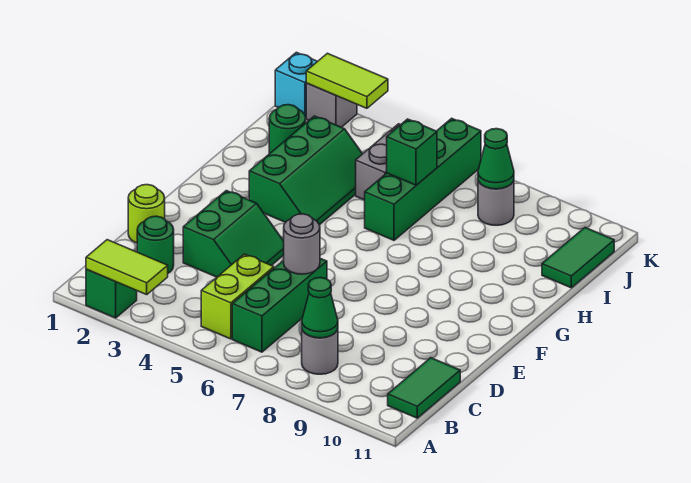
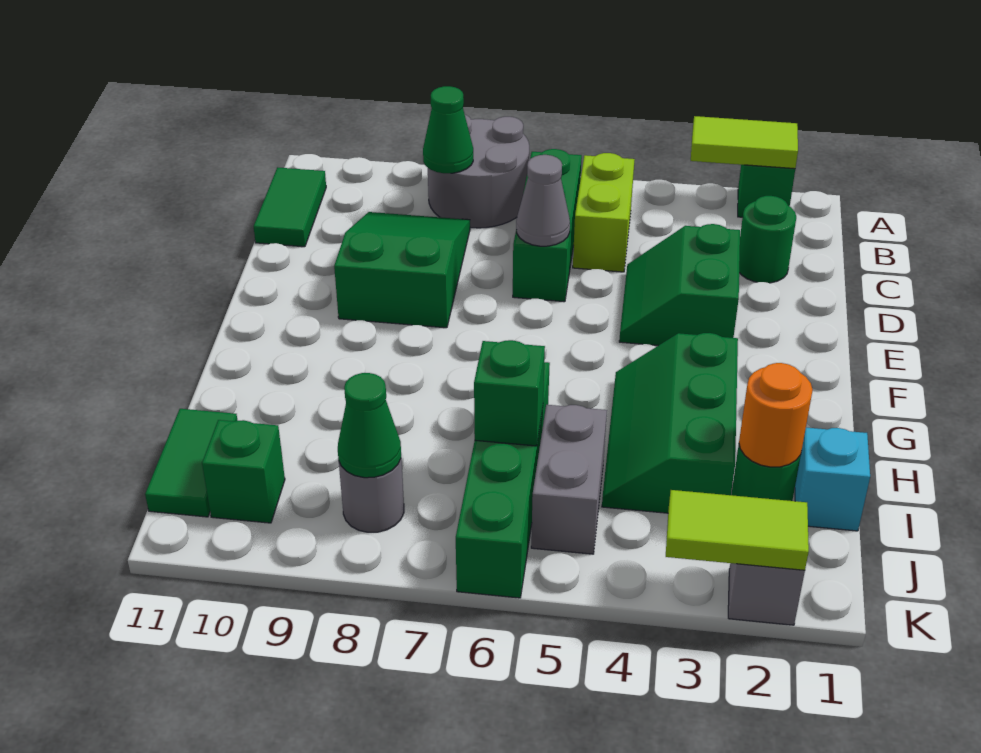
grey round brick B8 level 1 -> grey round brick A7:B8 level 1
none -> green slope C8:E9 level 1 top E
lime round brick D1 level 1 -> none
grey round brick D6 level 2 -> grey cone D6 level 2
none -> orange round brick I2 level 2
none -> green brick J10 level 1
cyan brick K1 level 1 -> cyan brick I1 level 1

